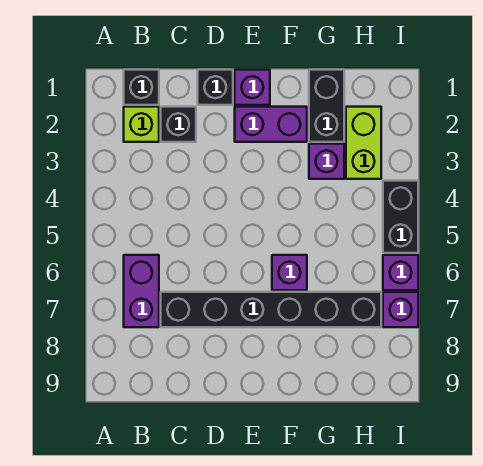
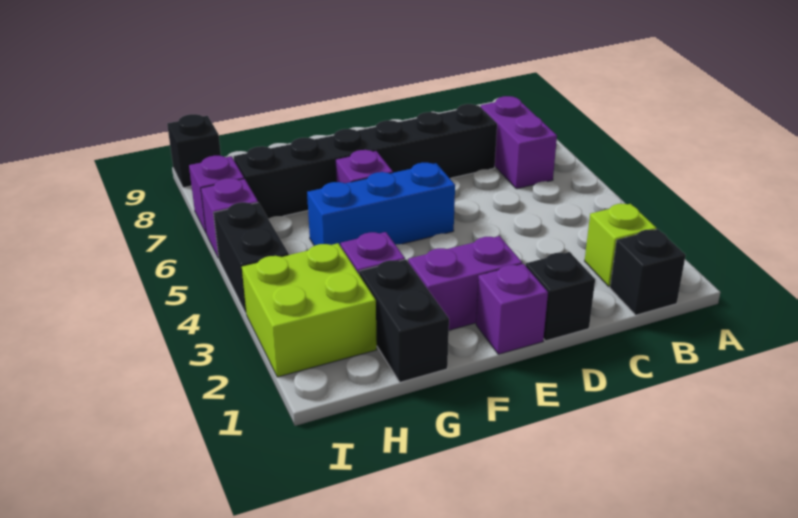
black brick C2 level 1 -> black brick I9 level 1
none -> blue brick E5:G5 level 1
lime brick H2:H3 level 1 -> lime brick H2:I3 level 1

